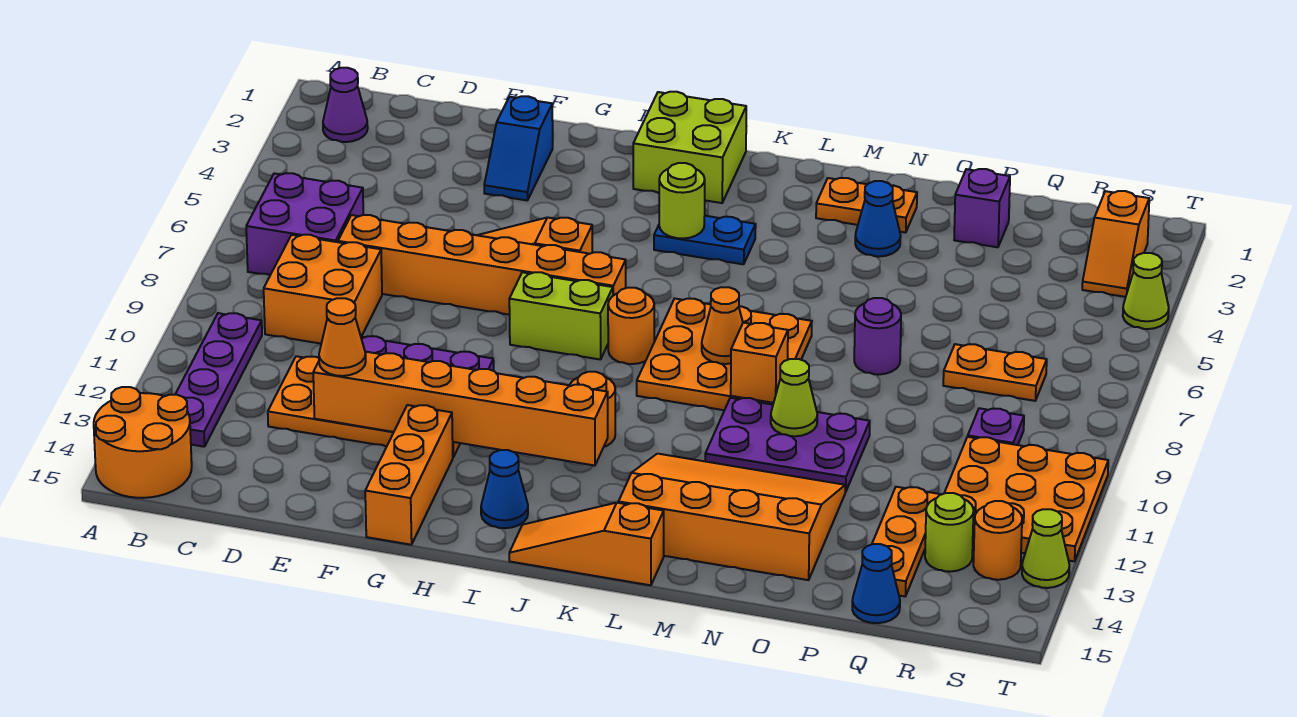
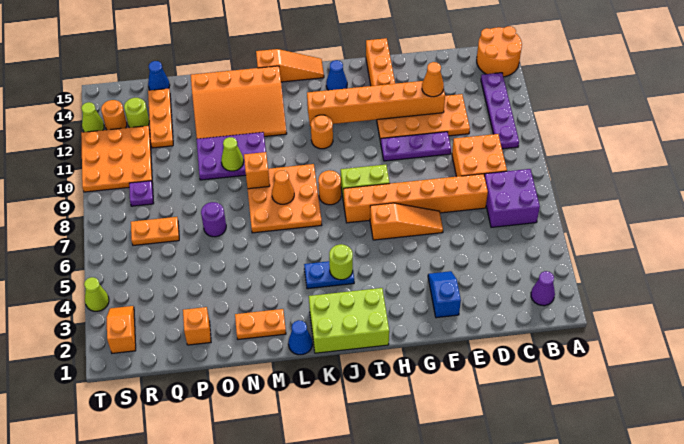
lime brick I1:J2 level 1 -> lime brick I1:K2 level 1
blue cone N3 level 1 -> blue cone L1 level 1
purple brick P2 level 1 -> orange brick P2 level 1

